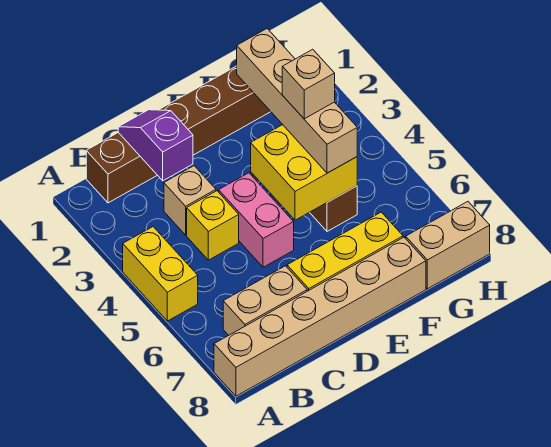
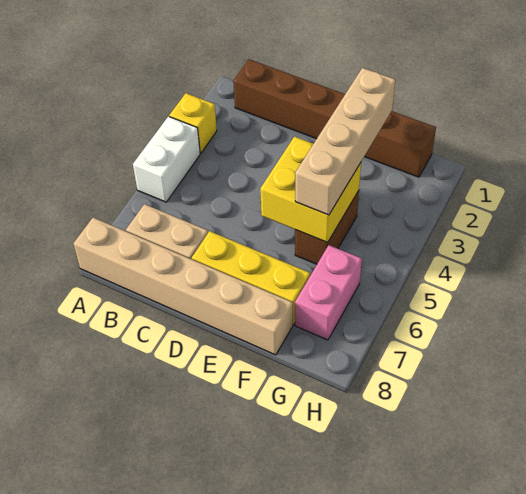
yellow brick A4:A5 level 1 -> white brick A4:A5 level 1
purple slope C1:C2 level 2 top 2 -> none
tan brick C3 level 1 -> none
yellow brick C4 level 1 -> yellow brick A3 level 1
pink brick D4:D5 level 1 -> pink brick G6:G7 level 1
tan brick F4 level 4 -> none
tan brick G8:H8 level 1 -> none

